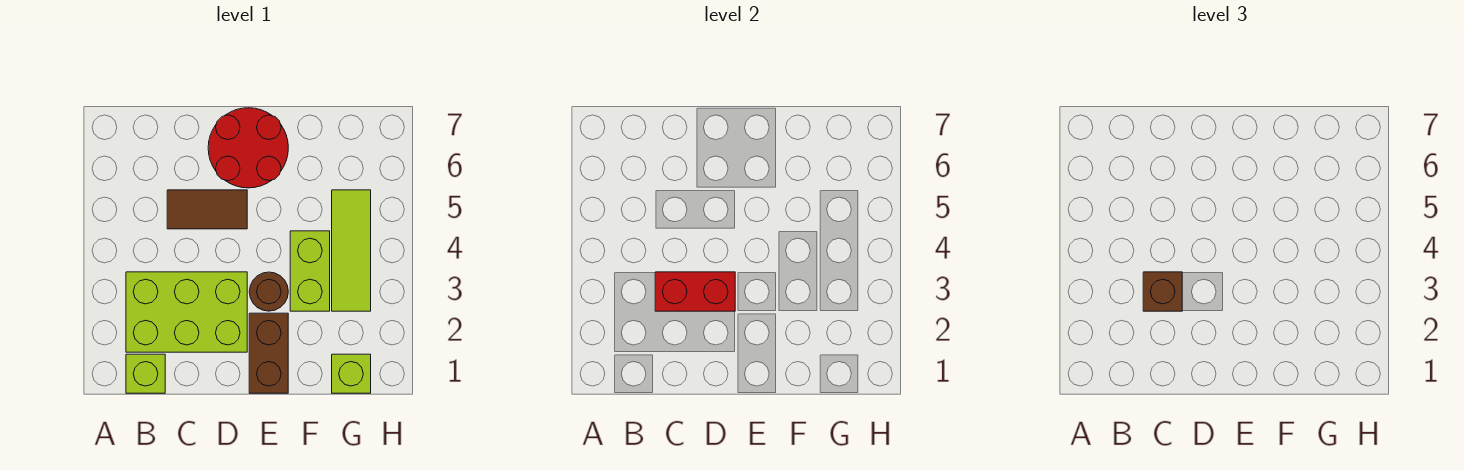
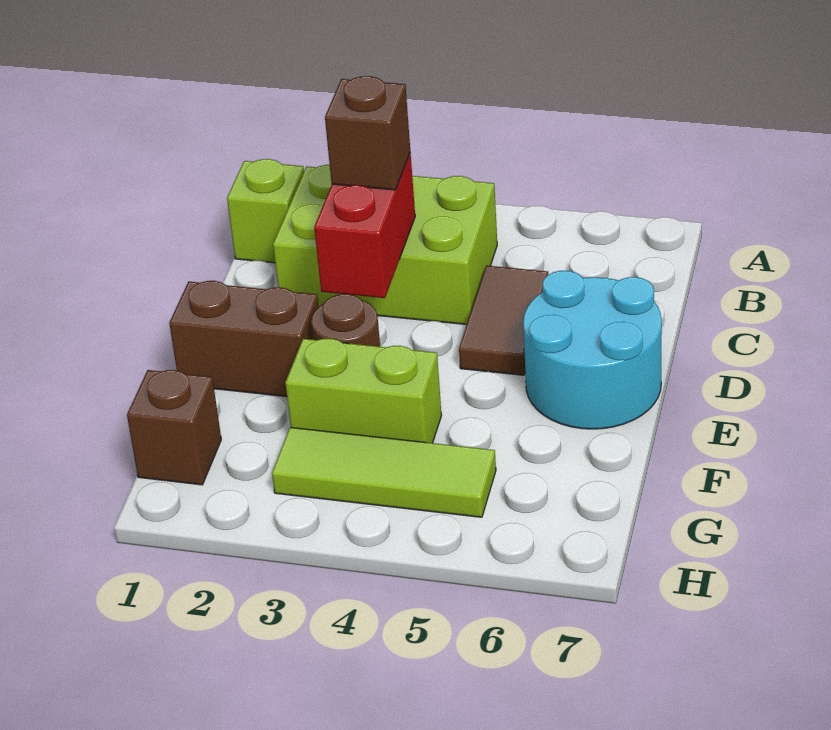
lime brick B2:D3 level 1 -> lime brick B2:C4 level 1
red round brick D6:E7 level 1 -> cyan round brick D6:E7 level 1
lime brick G1 level 1 -> brown brick G1 level 1

